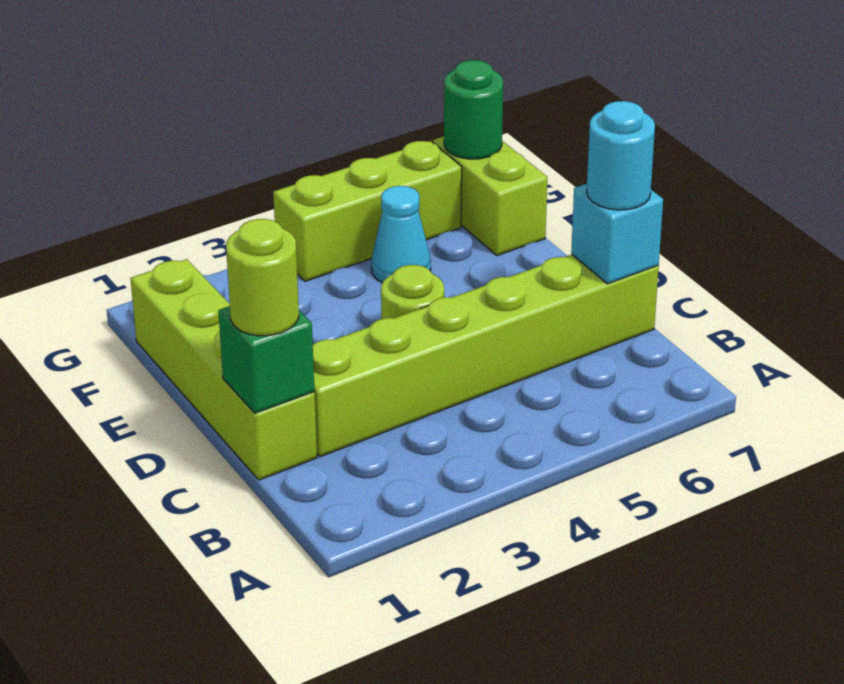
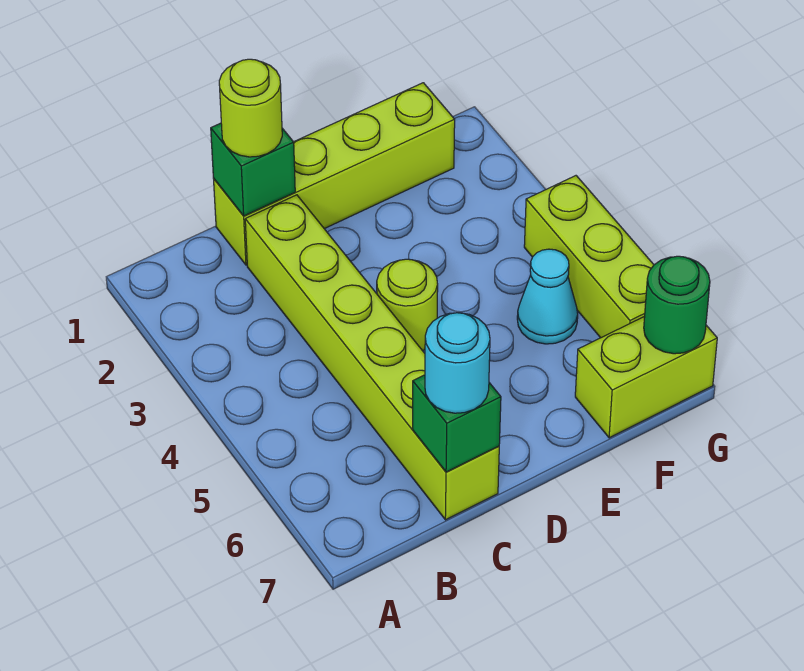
cyan brick C7 level 2 -> green brick C7 level 2

